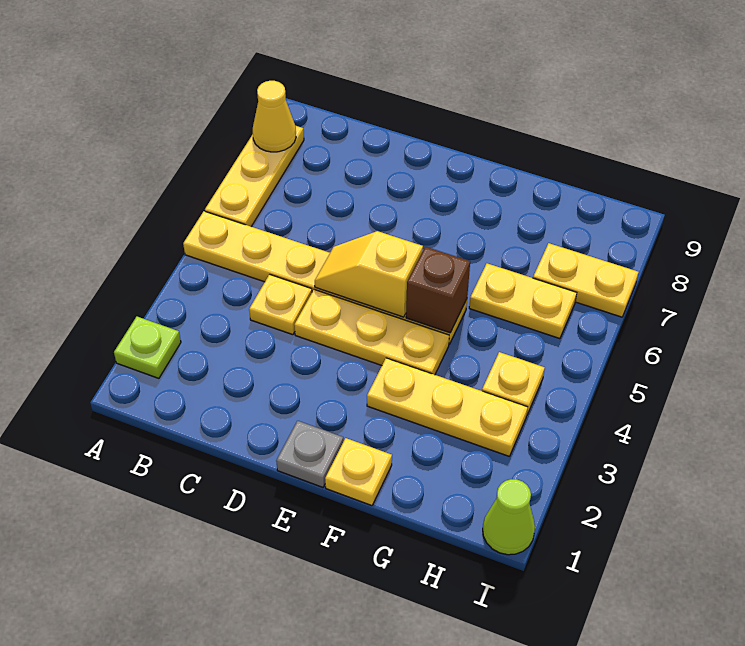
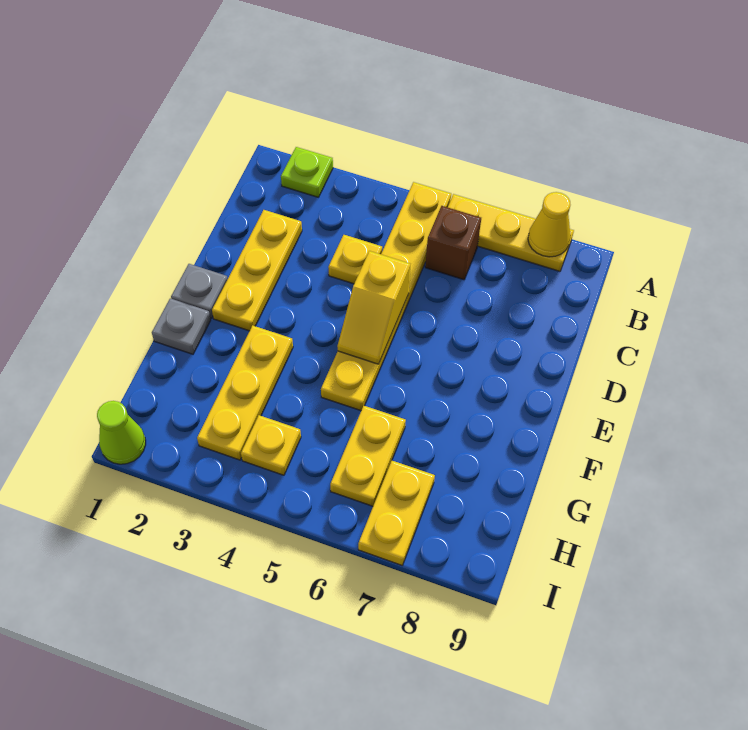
yellow plate D4:F4 level 1 -> yellow plate C2:E2 level 1
yellow slope D5:E5 level 2 top E -> yellow slope D5:E5 level 2 top D
yellow plate F1 level 1 -> grey plate F1 level 1
brown brick F5 level 2 -> brown brick B6 level 1

